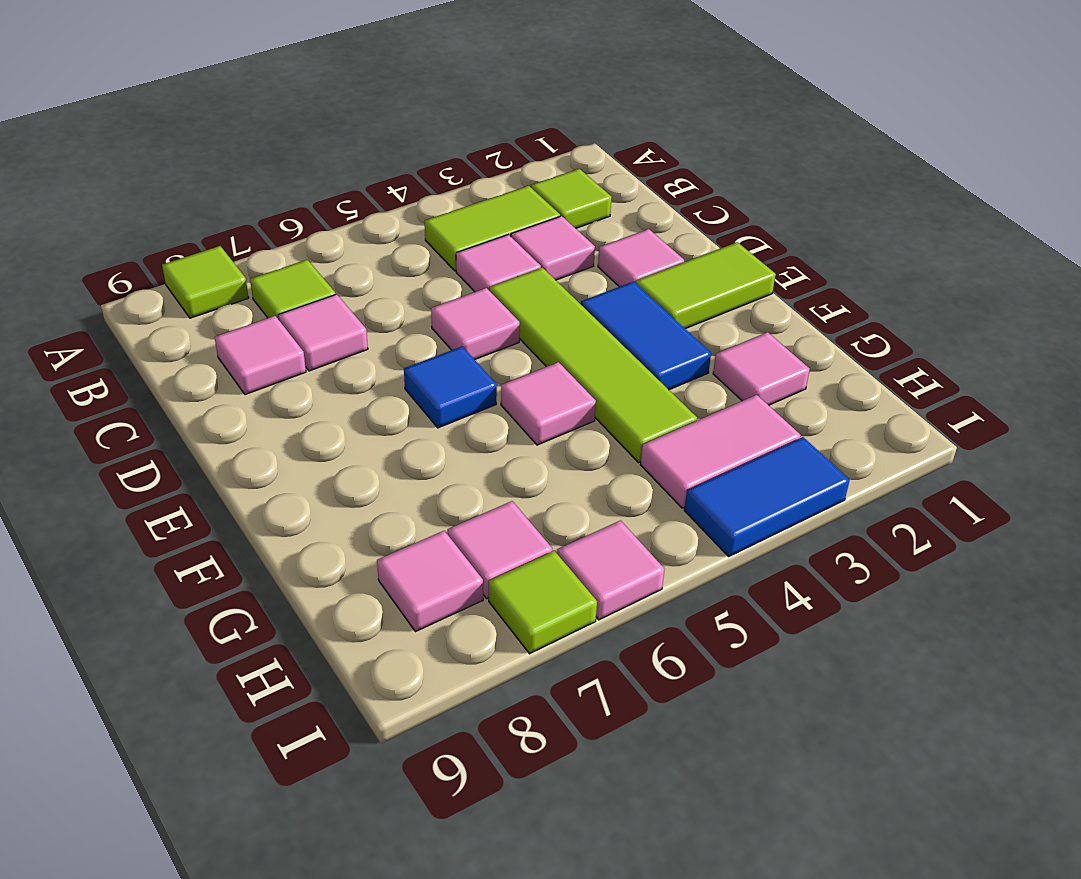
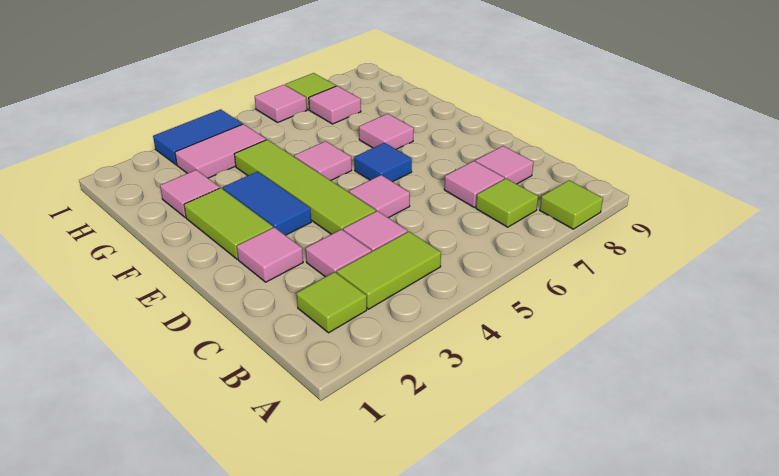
lime tile E1:E2 level 1 -> lime tile E2:F2 level 1
pink tile H8 level 1 -> pink tile F7 level 1

